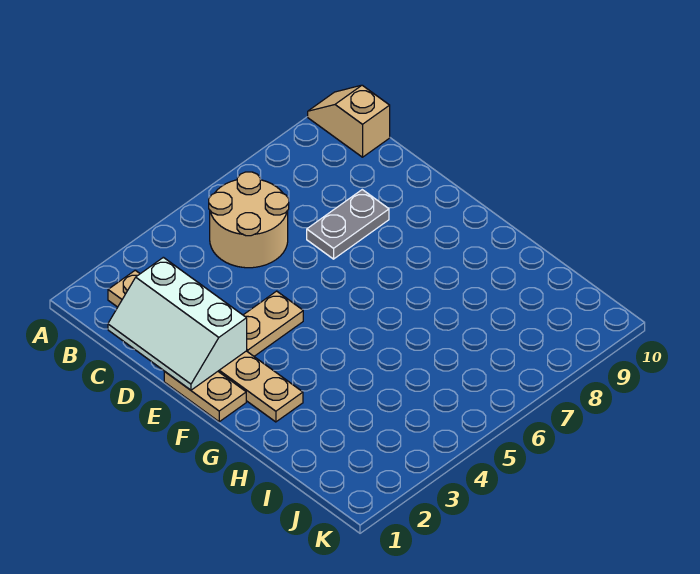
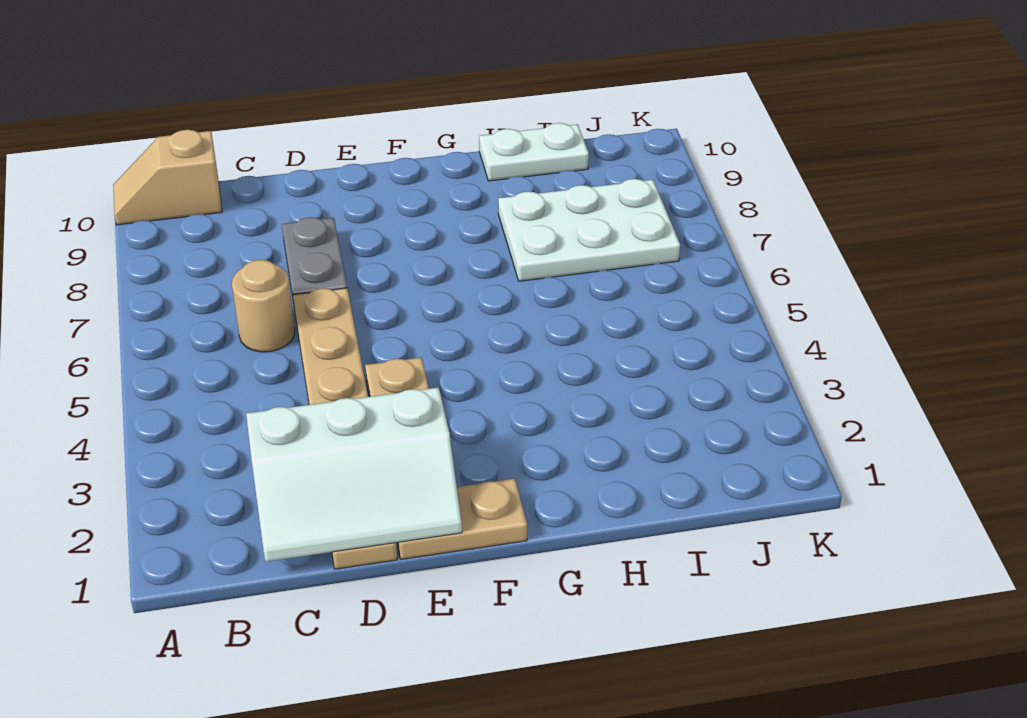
tan plate B2:G2 level 1 -> tan plate D1:D6 level 1
tan round brick B5:C6 level 1 -> tan round brick C6 level 1
none -> white plate H7:J8 level 1
none -> white plate H10:I10 level 1

